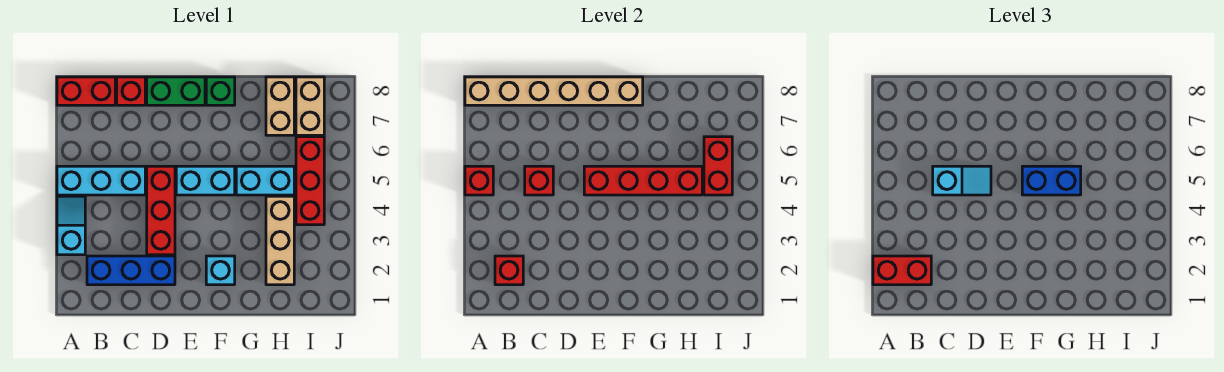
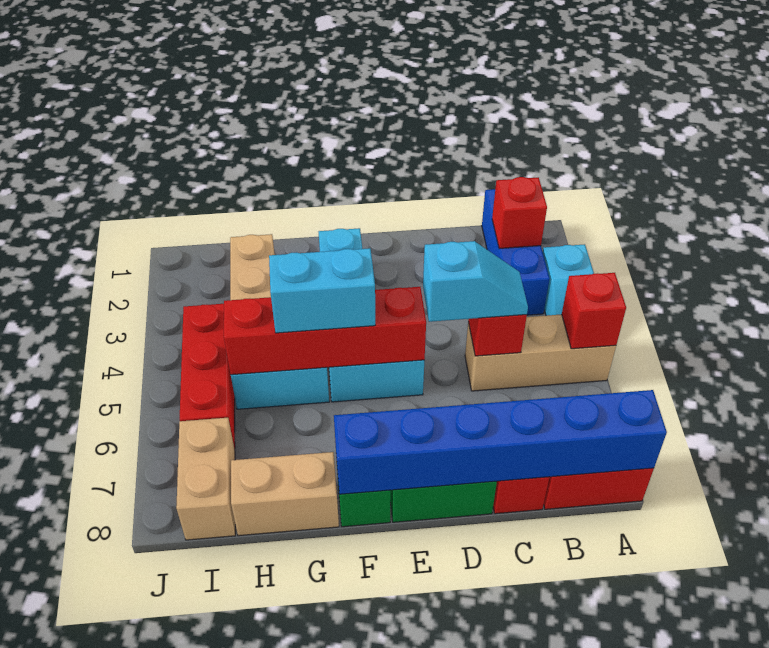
red brick A2:B2 level 3 -> none
cyan brick A5:C5 level 1 -> tan brick A5:C5 level 1
tan brick A8:F8 level 2 -> blue brick A8:F8 level 2
blue brick B2:D2 level 1 -> blue brick B1:B3 level 1
cyan slope C5:D5 level 3 top C -> cyan slope C5:D5 level 3 top D
red brick D3:D5 level 1 -> none
blue brick F5:G5 level 3 -> cyan brick F5:G5 level 3
tan brick H7:H8 level 1 -> tan brick G8:H8 level 1
red brick I5:I6 level 2 -> none

